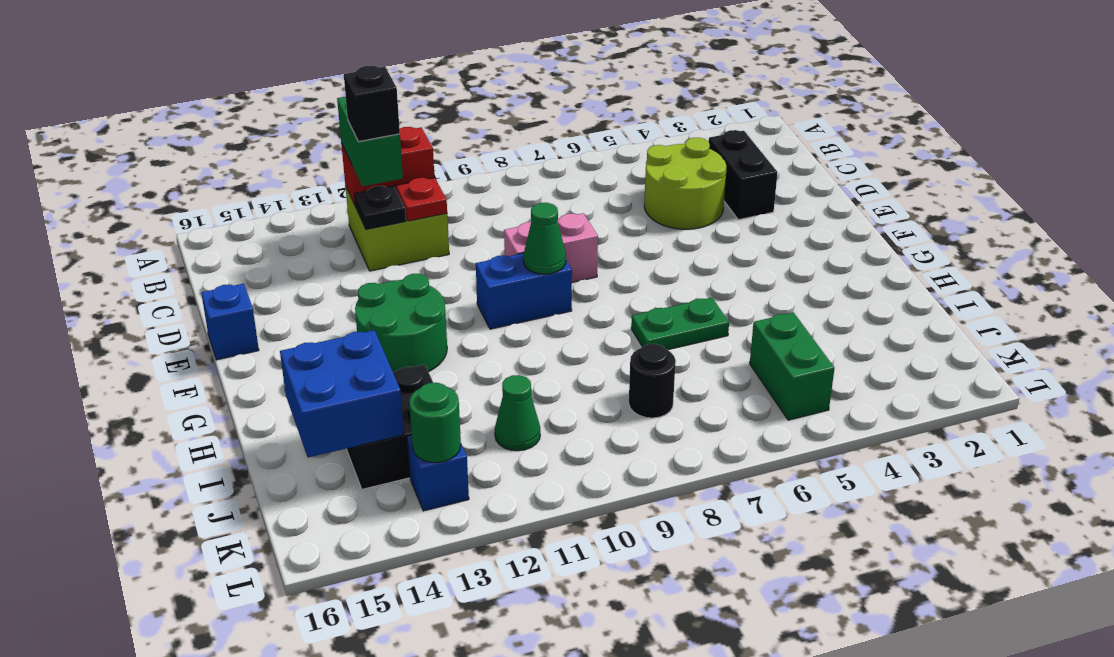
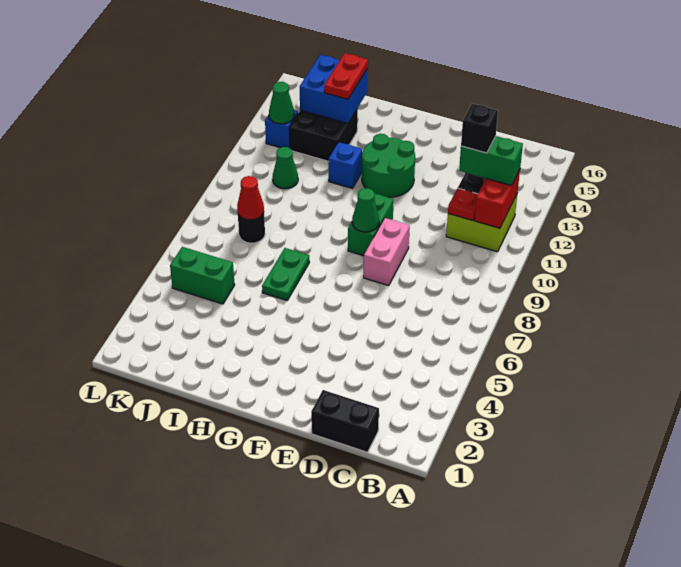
black brick C3:D3 level 1 -> black brick C1:D1 level 1
lime round brick C4:D5 level 1 -> none
blue brick E16 level 1 -> blue brick H12 level 1
blue brick F9:F10 level 1 -> green brick F9:F10 level 1
none -> red plate I14:I15 level 3
none -> red cone J8 level 2
green round brick K13 level 2 -> green cone K13 level 2

